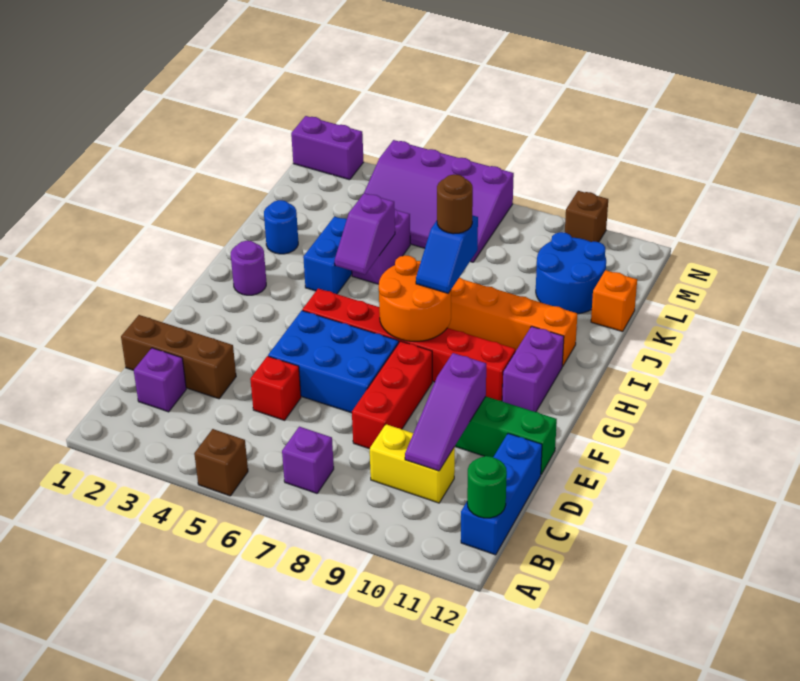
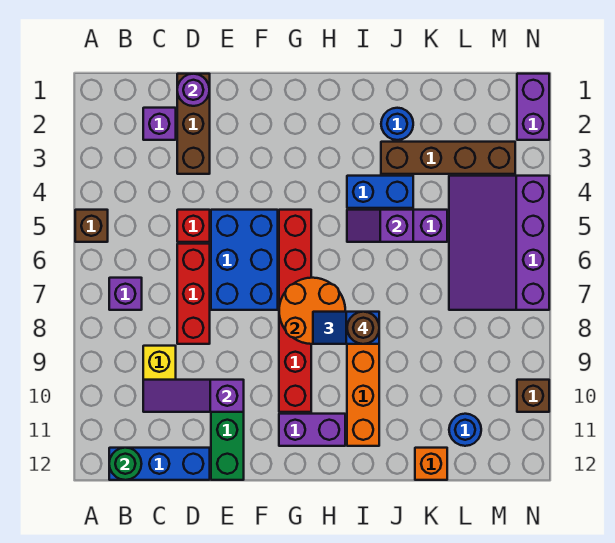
red brick D8:F8 level 1 -> red brick D6:D8 level 1
purple round brick H2 level 1 -> purple round brick D1 level 2
none -> brown brick J3:M3 level 1
blue round brick K10:L11 level 1 -> blue round brick L11 level 1

